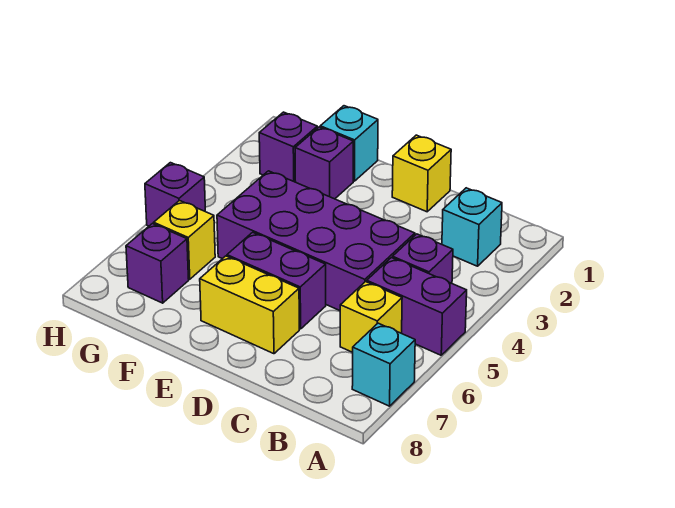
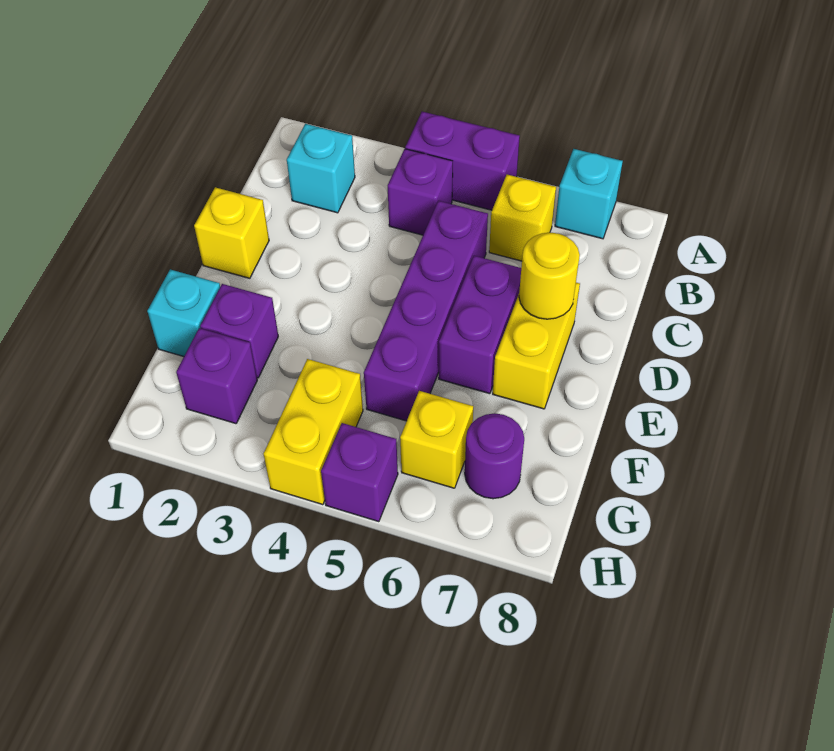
purple brick A5:B5 level 1 -> purple brick A4:A5 level 1
purple brick C4:F5 level 1 -> purple brick C5:F5 level 1
none -> yellow round brick D7 level 2
none -> yellow brick G4:H4 level 1
purple brick G7 level 1 -> purple round brick G7 level 1

